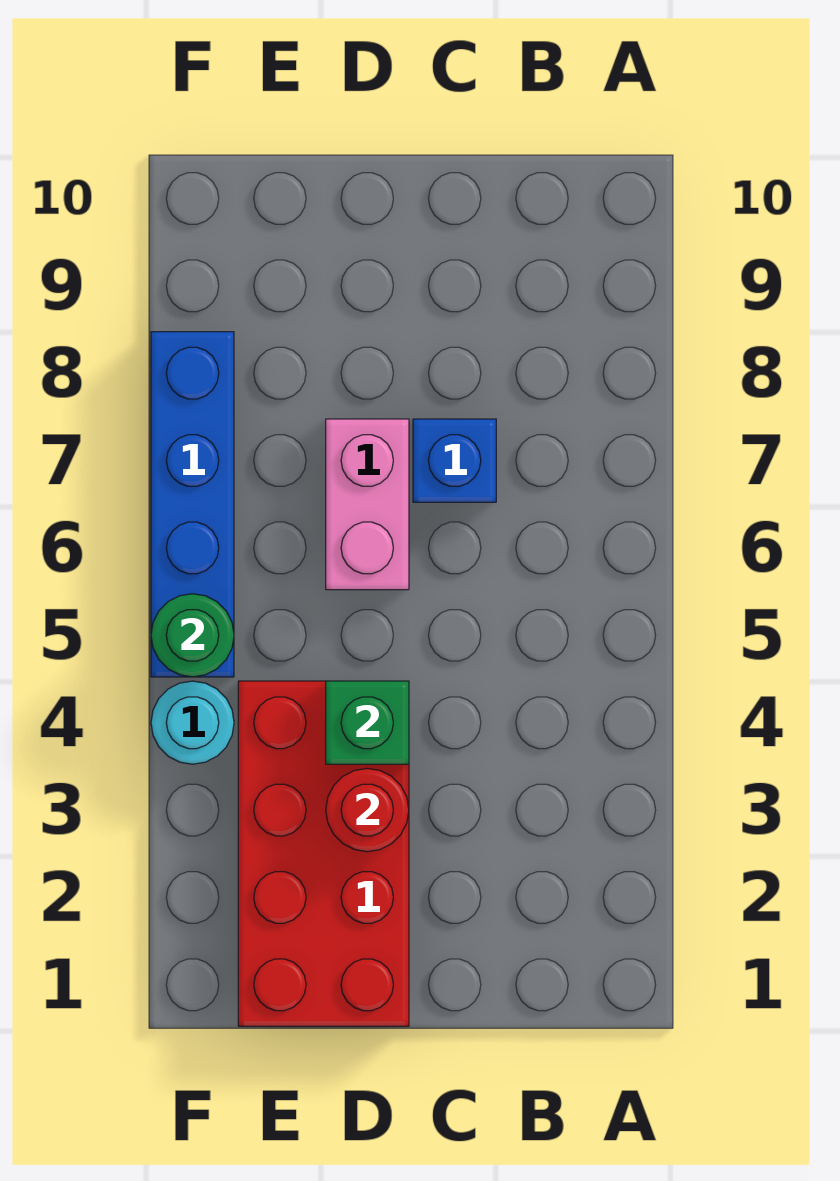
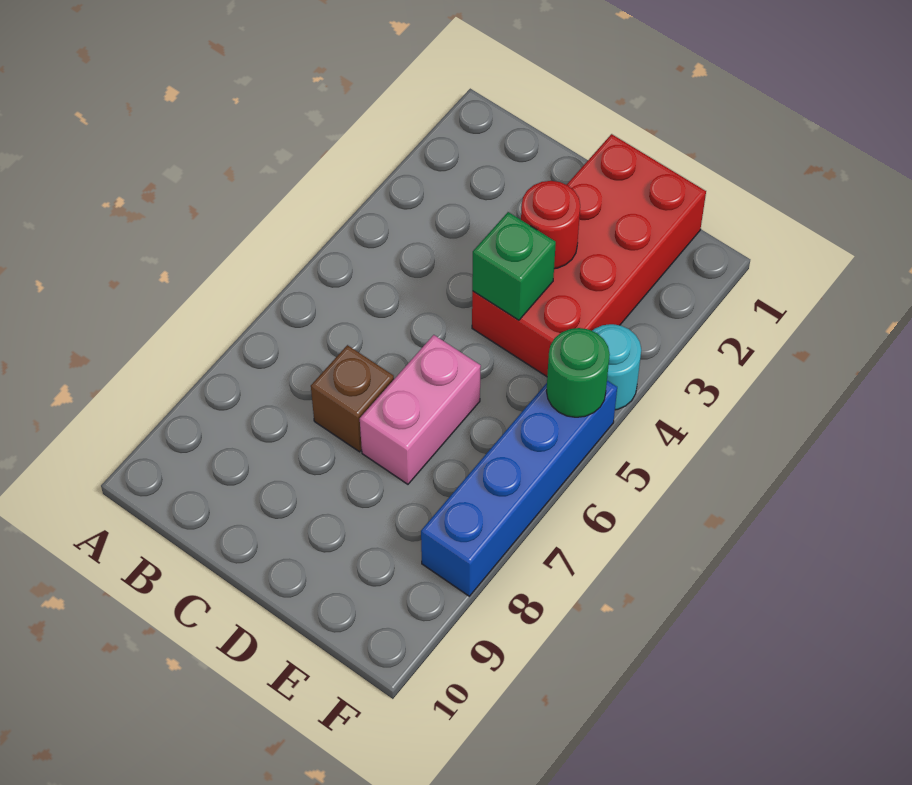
blue brick C7 level 1 -> brown brick C7 level 1

